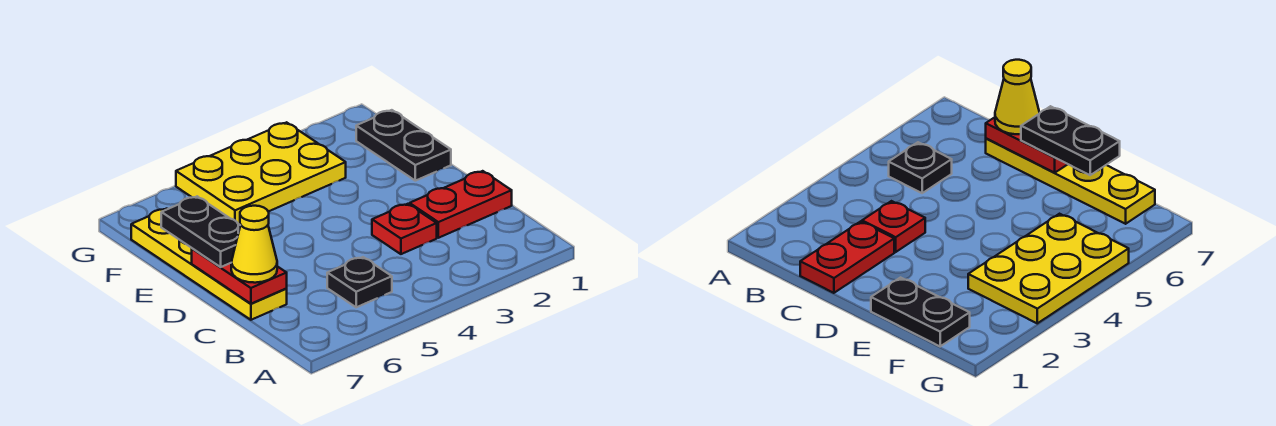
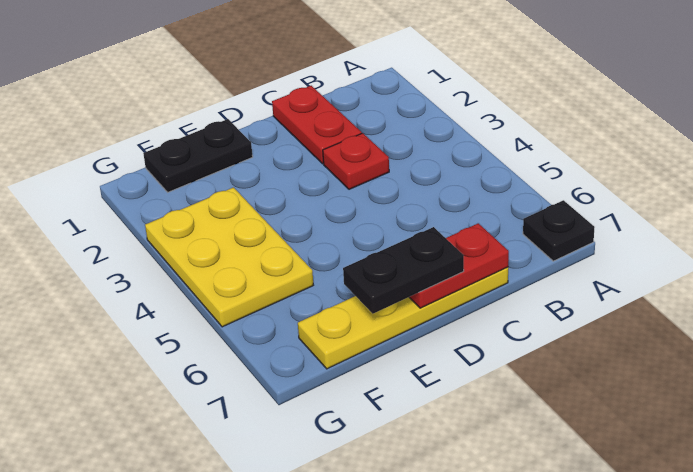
black plate B5 level 1 -> black plate A7 level 1
yellow cone C7 level 3 -> none

